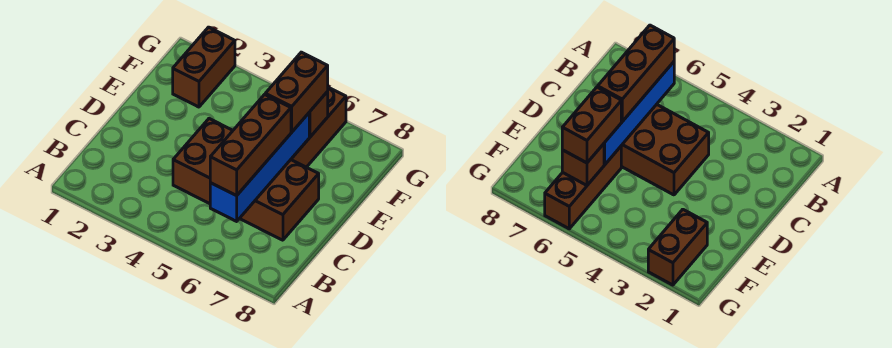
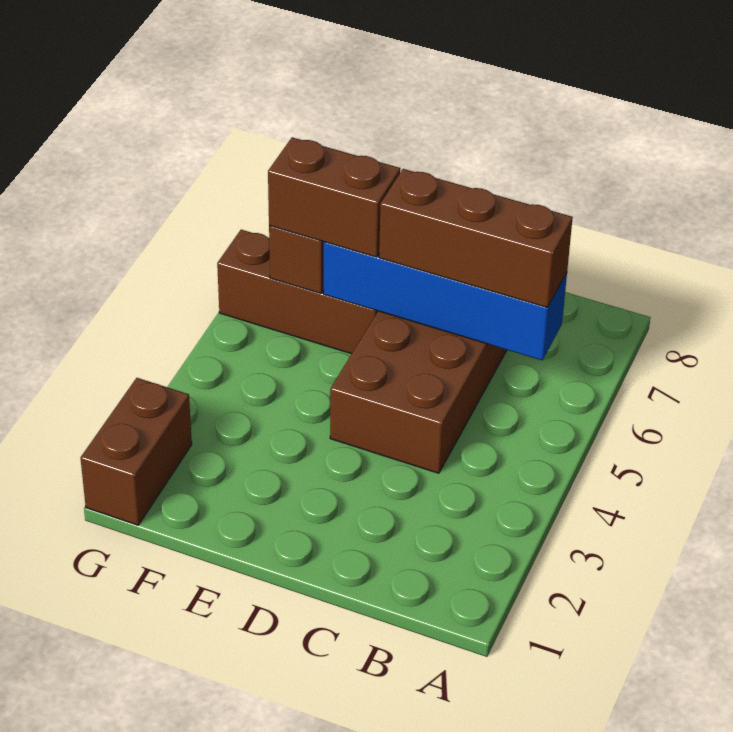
brown brick F2:G2 level 1 -> brown brick G1:G2 level 1

